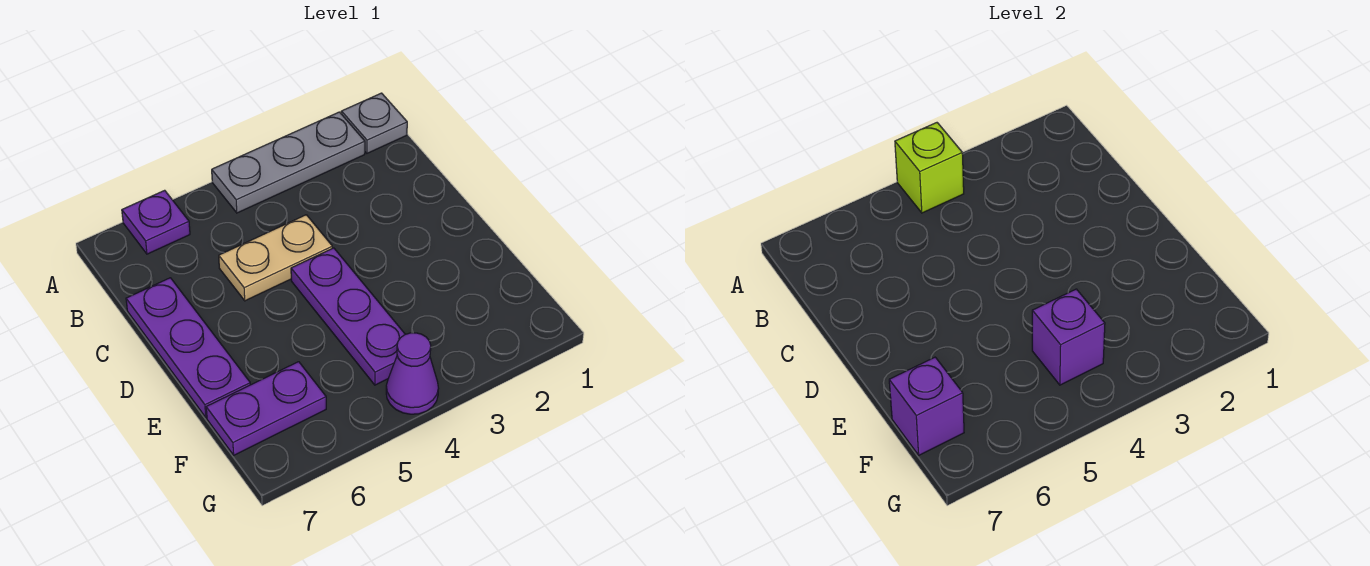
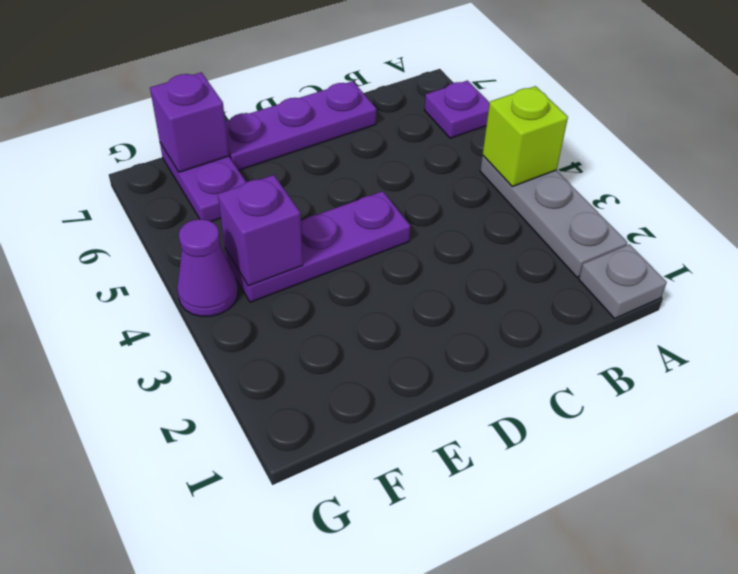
tan plate C4:C5 level 1 -> none

